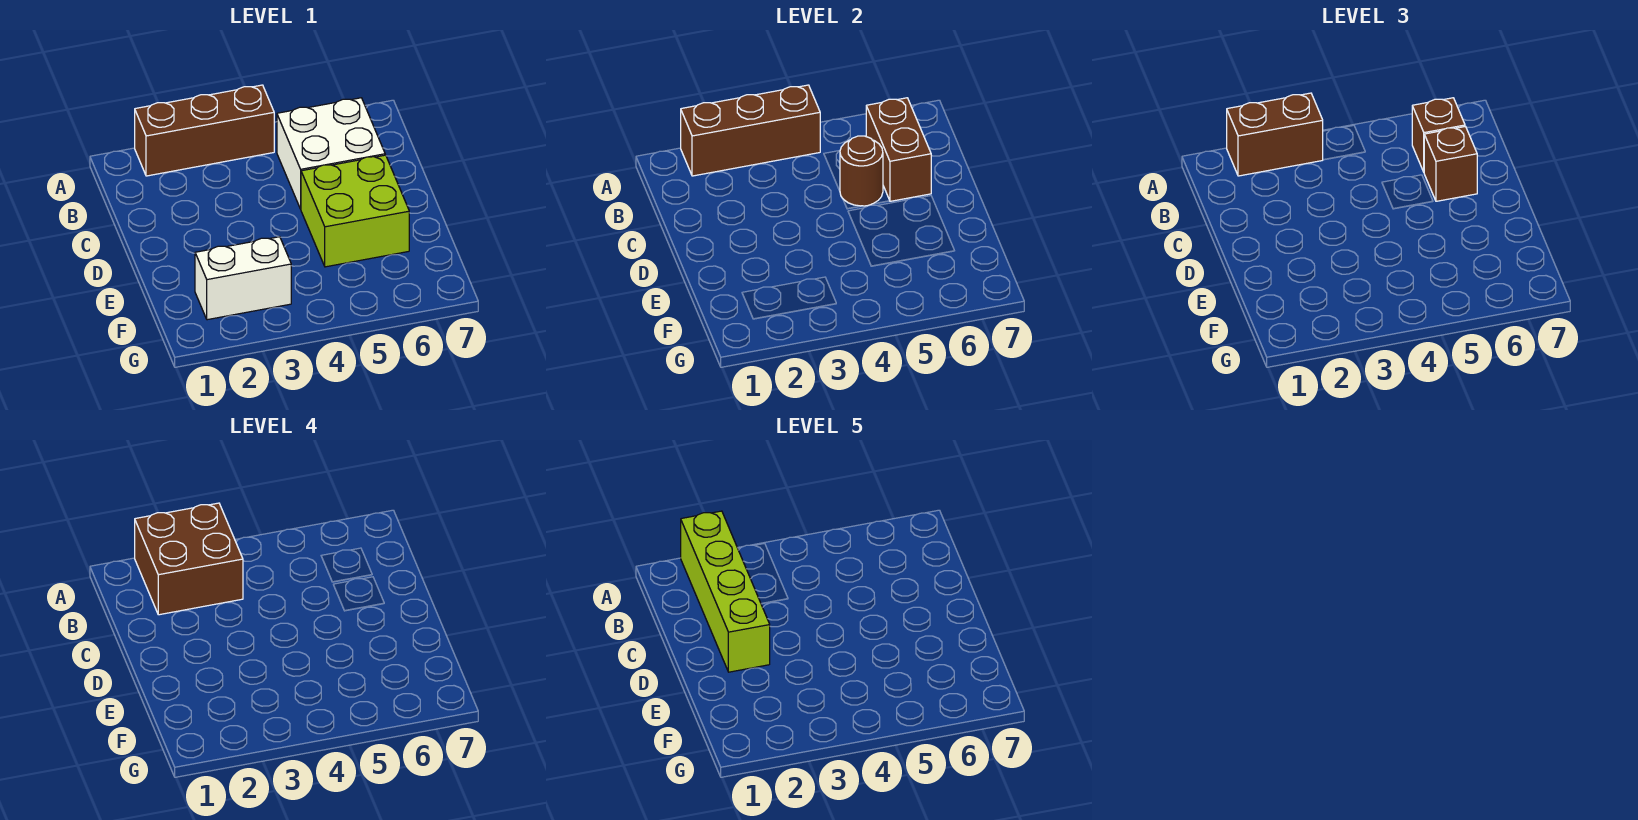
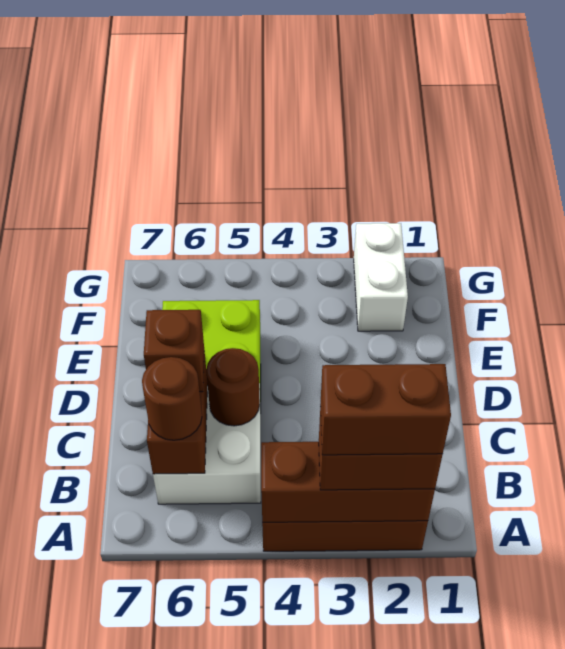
brown brick A2:B3 level 4 -> brown brick A2:A3 level 4
lime brick A2:D2 level 5 -> none
brown brick B6 level 3 -> brown round brick B6 level 3
white brick F2:F3 level 1 -> white brick F2:G2 level 1

